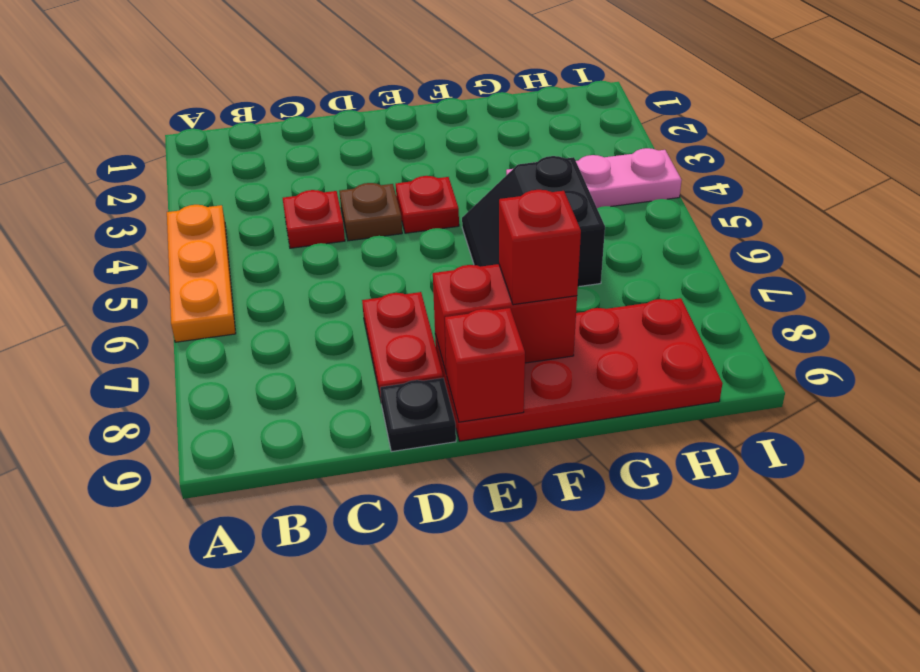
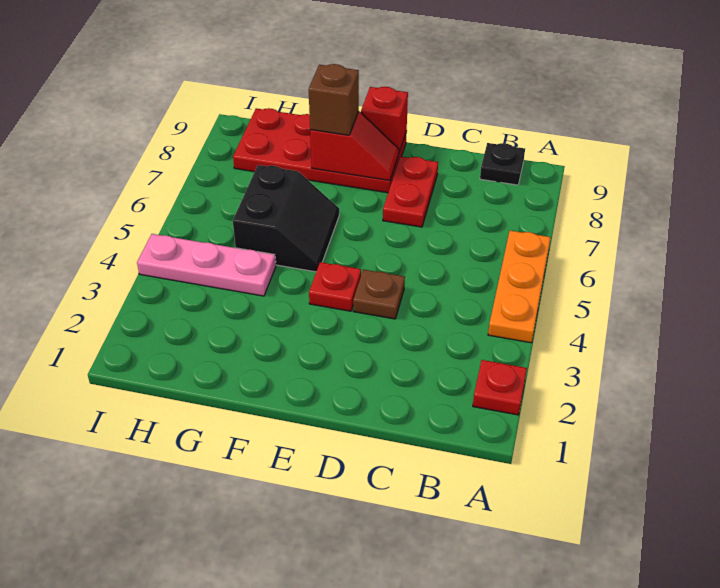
red plate C4 level 1 -> red plate A2 level 1
black plate D9 level 1 -> black plate B9 level 1
red brick E8:F8 level 2 -> red slope E8:F8 level 2 top F
red brick F8 level 3 -> brown brick F8 level 3

